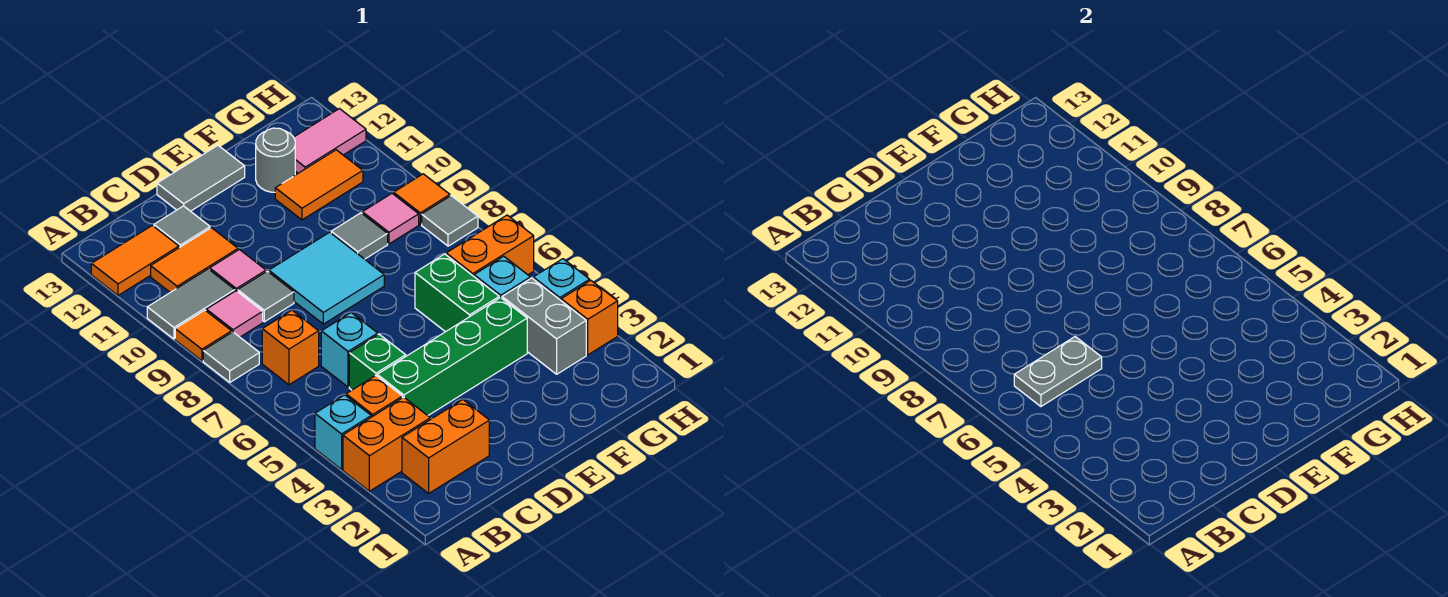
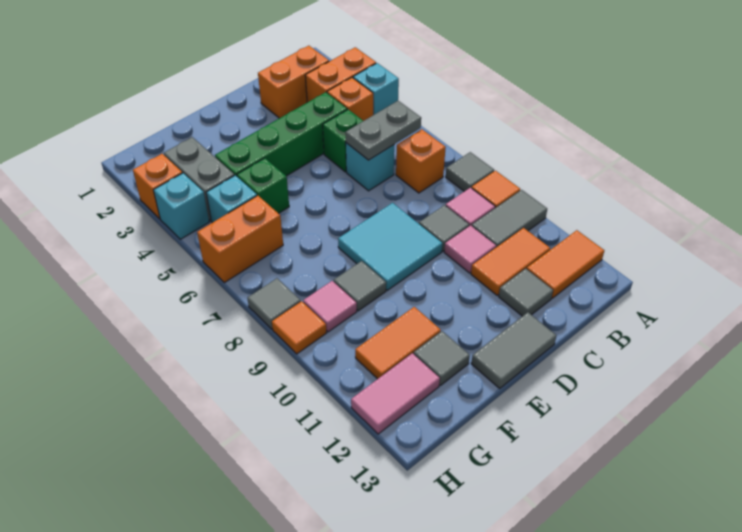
green brick F5:F6 level 1 -> green brick F5 level 1
grey round brick F12 level 1 -> grey tile F12 level 1

